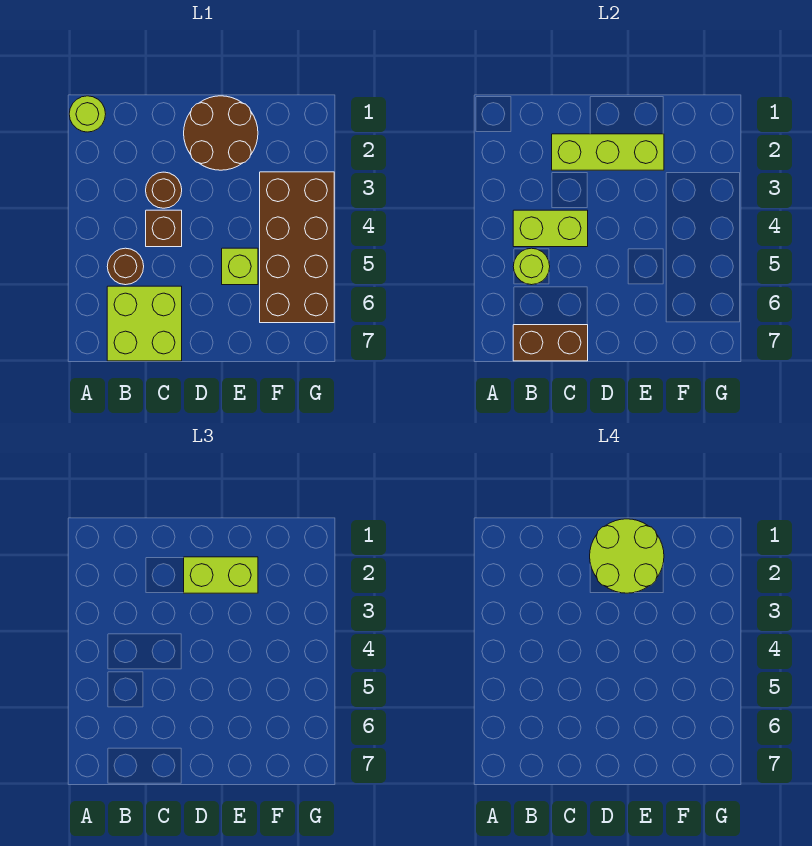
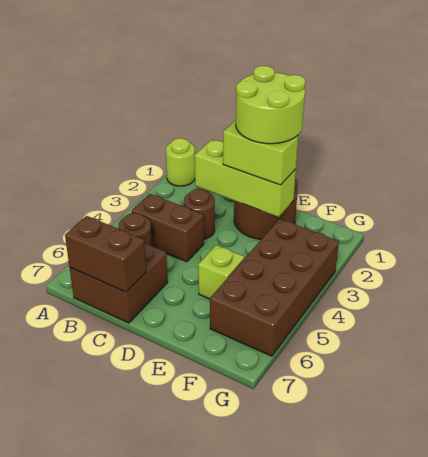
lime brick B4:C4 level 2 -> none
lime round brick B5 level 2 -> none
lime brick B6:C7 level 1 -> brown brick B6:C7 level 1
brown brick C4 level 1 -> brown brick B4:C4 level 1

